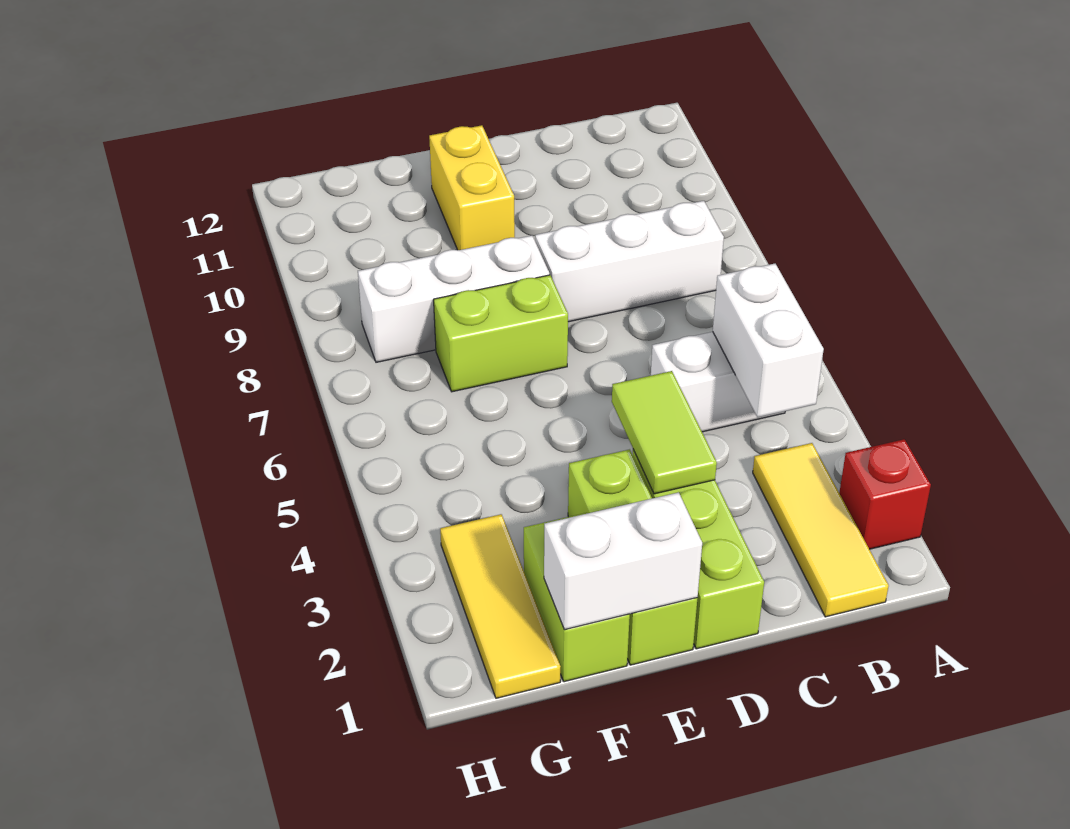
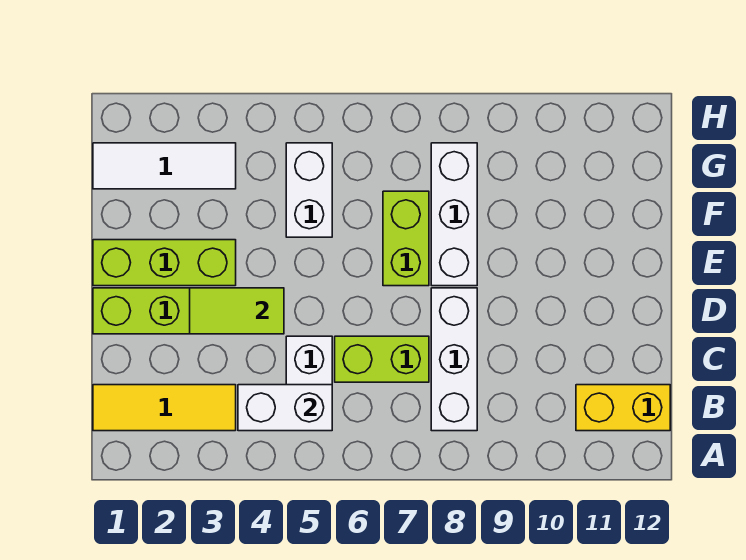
red brick A2 level 1 -> none
white brick E1:F1 level 2 -> white brick F5:G5 level 1
yellow brick E10:E11 level 1 -> yellow brick B11:B12 level 1
lime brick F1:F2 level 1 -> lime brick C6:C7 level 1
yellow tile G1:G3 level 1 -> white tile G1:G3 level 1

